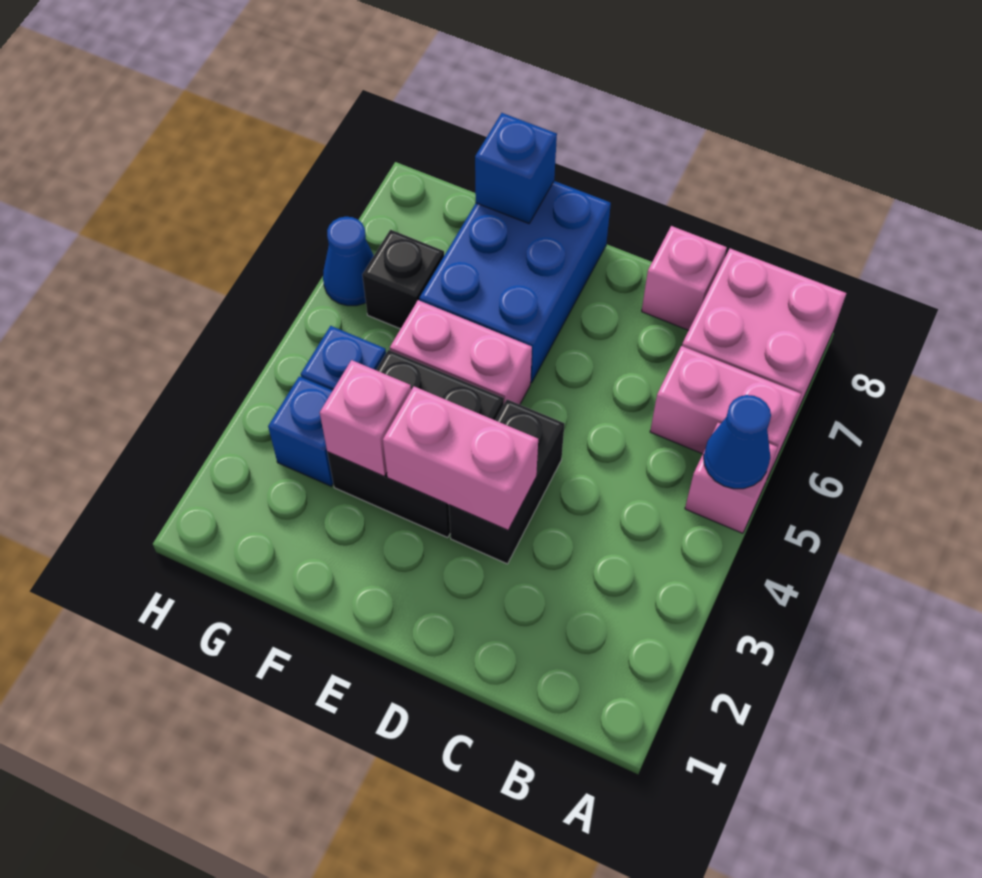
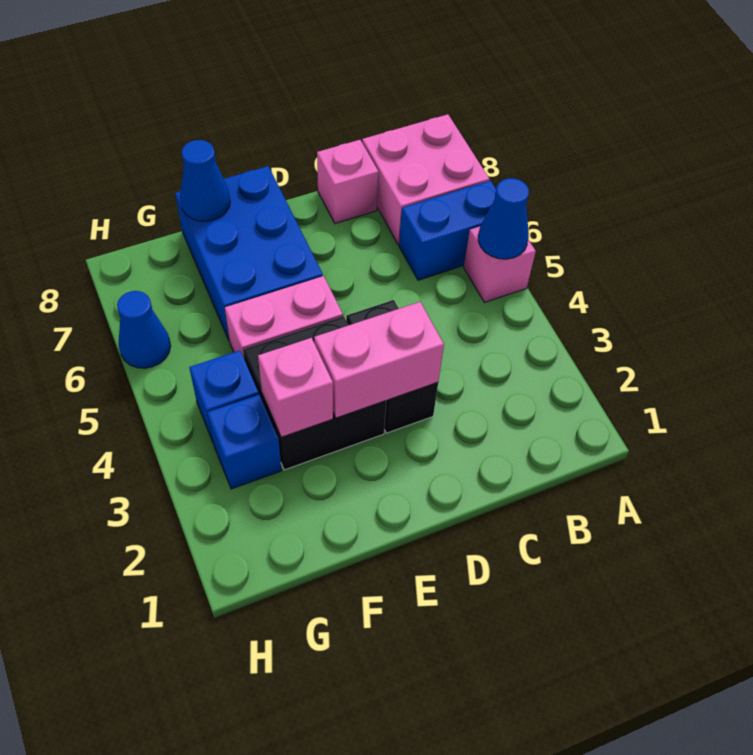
pink brick A6:B6 level 1 -> blue brick A6:B6 level 1
blue brick F8 level 2 -> blue cone F8 level 2
black brick G6 level 1 -> none

